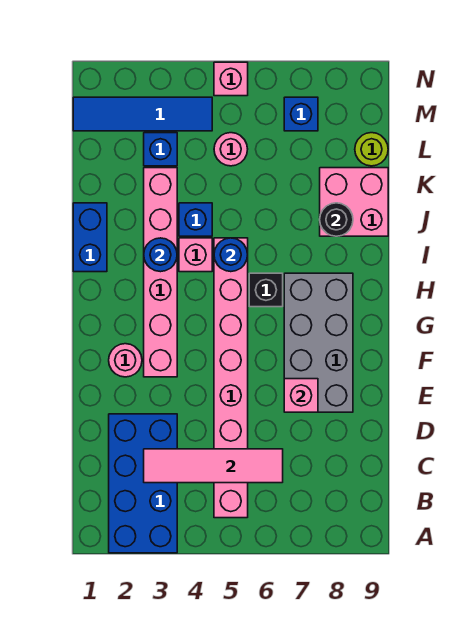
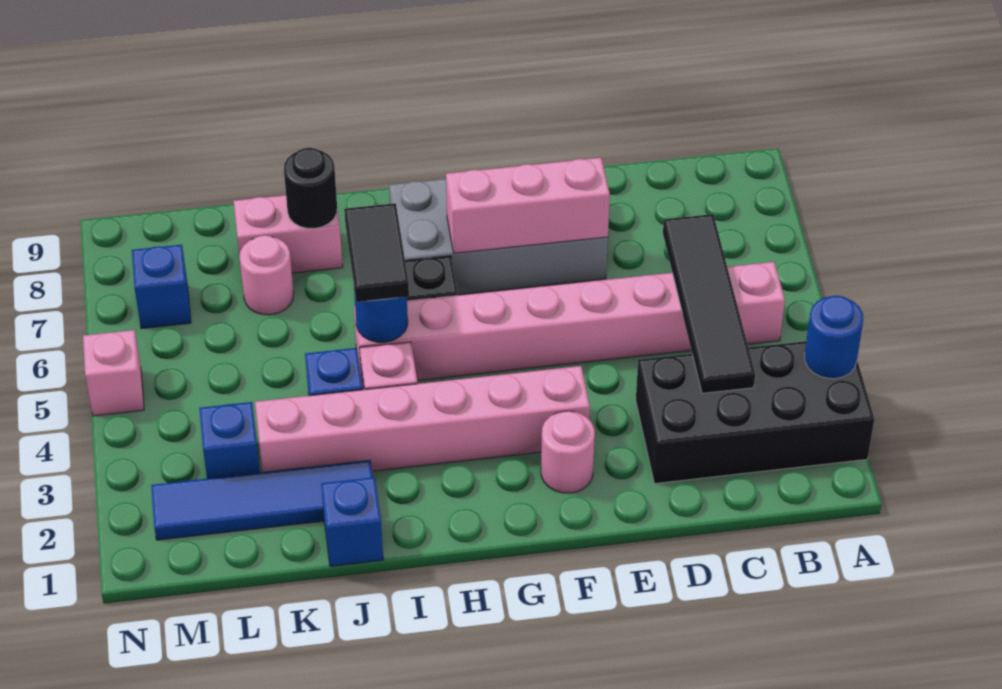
blue brick A2:D3 level 1 -> black brick A2:D3 level 1
pink tile C3:C6 level 2 -> black tile C3:C6 level 2
pink brick E7 level 2 -> pink brick E7:G7 level 2
blue brick I1:J1 level 1 -> blue brick J1 level 1
blue round brick I3 level 2 -> blue round brick A3 level 2
none -> black tile I5:I6 level 3
pink brick J8:K9 level 1 -> pink brick J8:K8 level 1
pink round brick L5 level 1 -> pink round brick K7 level 1
lime round brick L9 level 1 -> none
blue tile M1:M4 level 1 -> blue tile J2:M2 level 1

